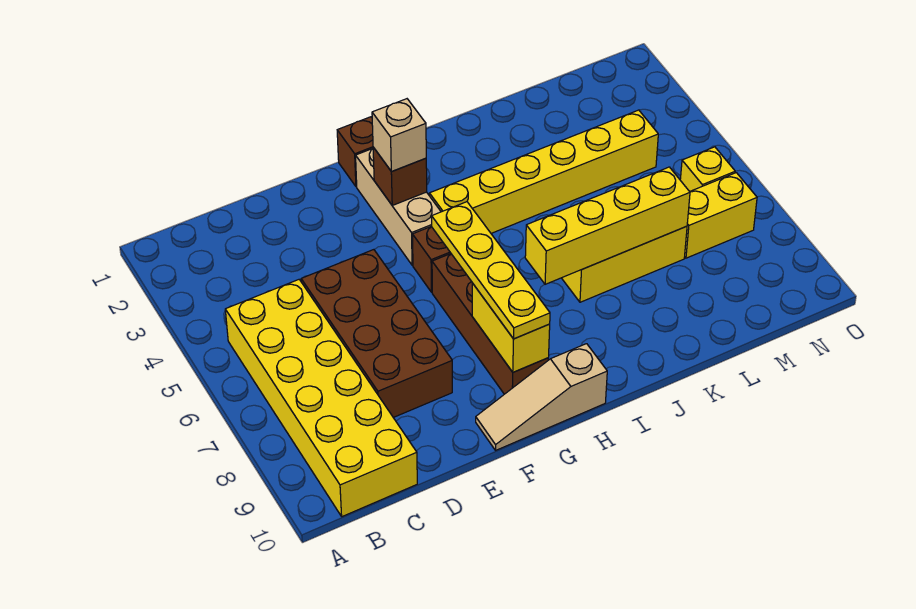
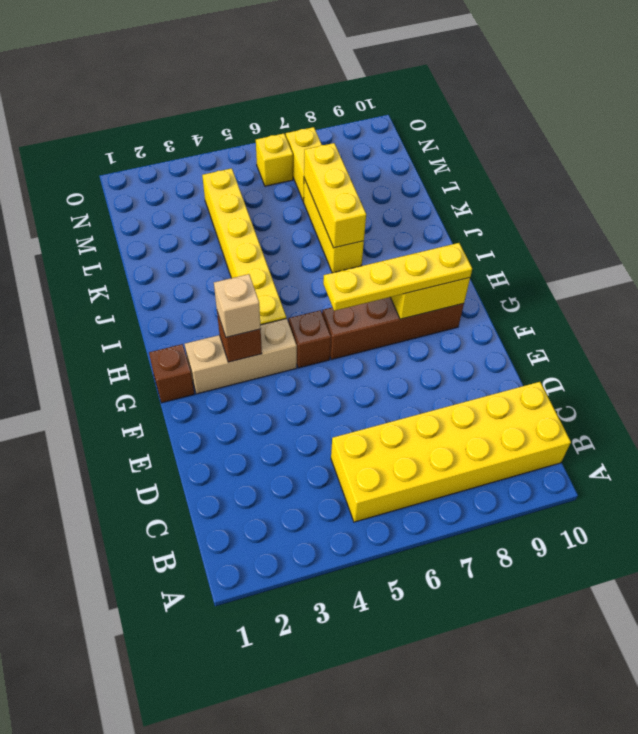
brown brick D5:E8 level 1 -> none
tan slope F10:H10 level 1 top H -> none
yellow brick I7:L7 level 2 -> yellow brick J7:L7 level 2

